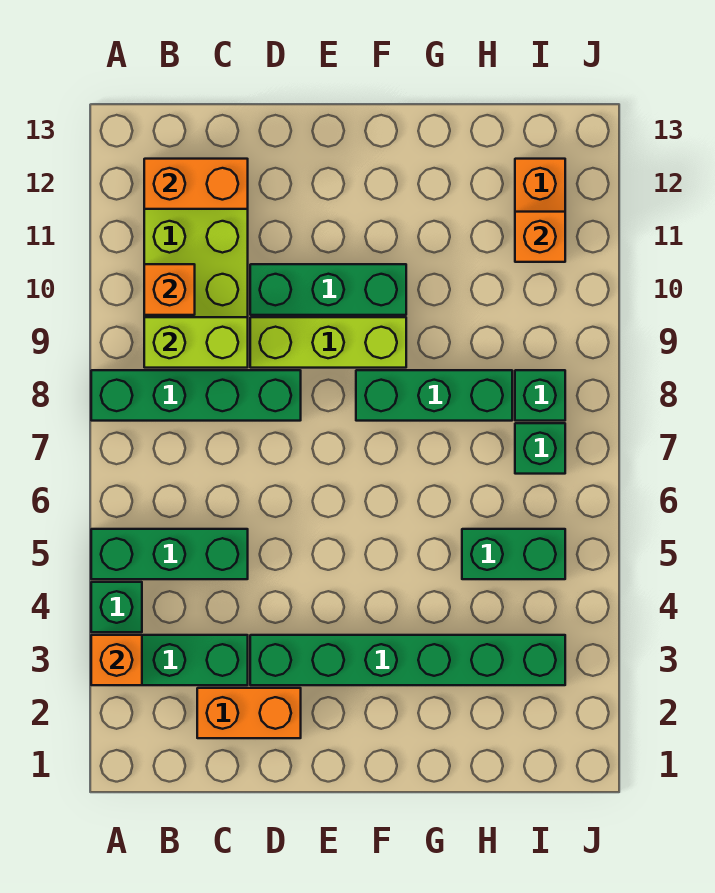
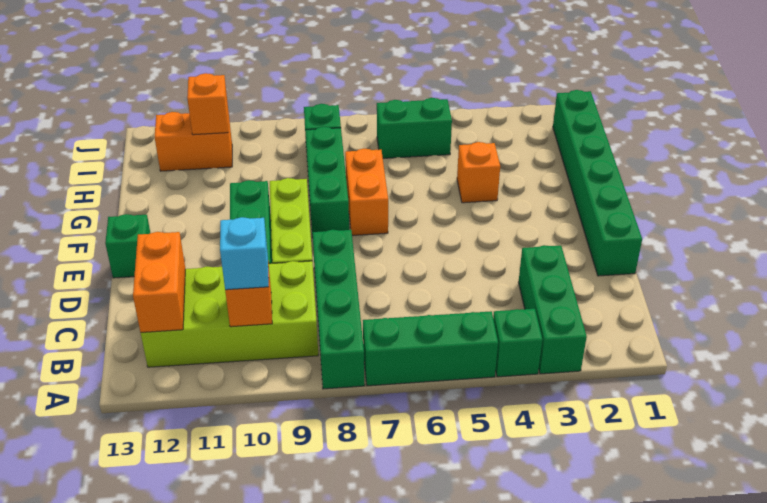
orange brick A3 level 2 -> orange brick G4 level 1
green brick A5:C5 level 1 -> green brick A5:A7 level 1
lime brick B9:C9 level 2 -> none
none -> cyan brick B10 level 3
orange brick C2:D2 level 1 -> orange brick F7:G7 level 1
green brick D3:I3 level 1 -> green brick D1:I1 level 1
green brick H5:I5 level 1 -> green brick I5:I6 level 1
green brick I7 level 1 -> green brick E13 level 1

